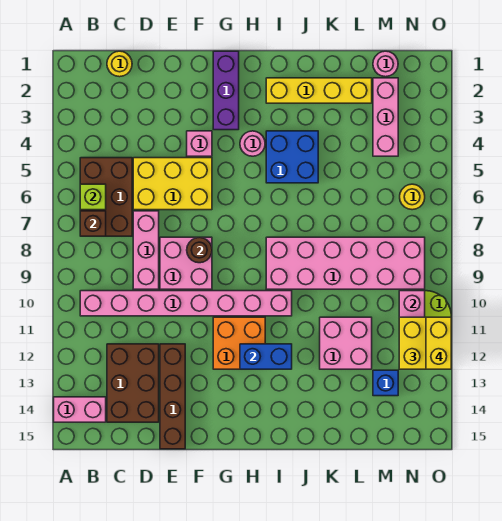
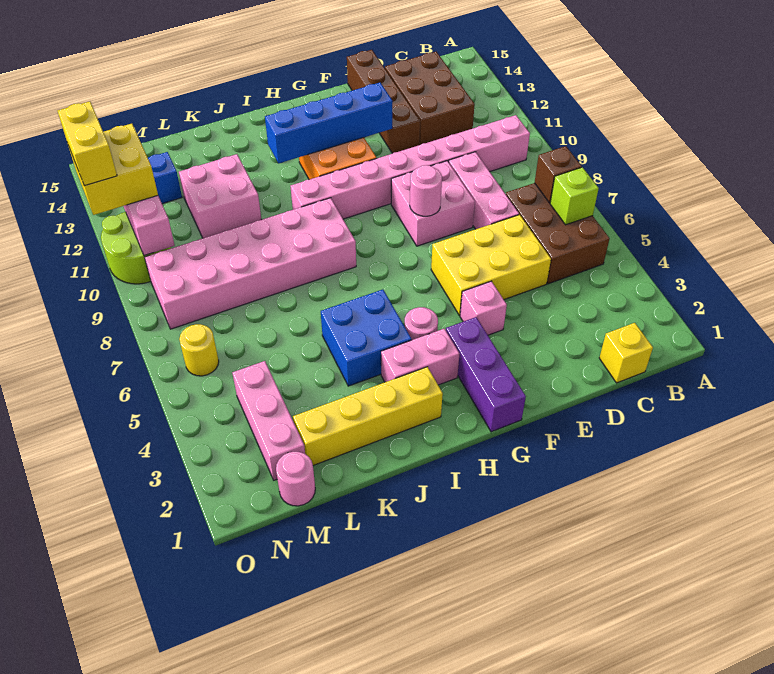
pink brick A14:B14 level 1 -> pink brick H3:I3 level 1
yellow round brick C1 level 1 -> yellow brick C1 level 1
brown round brick F8 level 2 -> pink round brick F8 level 2
blue brick H12:I12 level 2 -> blue brick F12:I12 level 2

